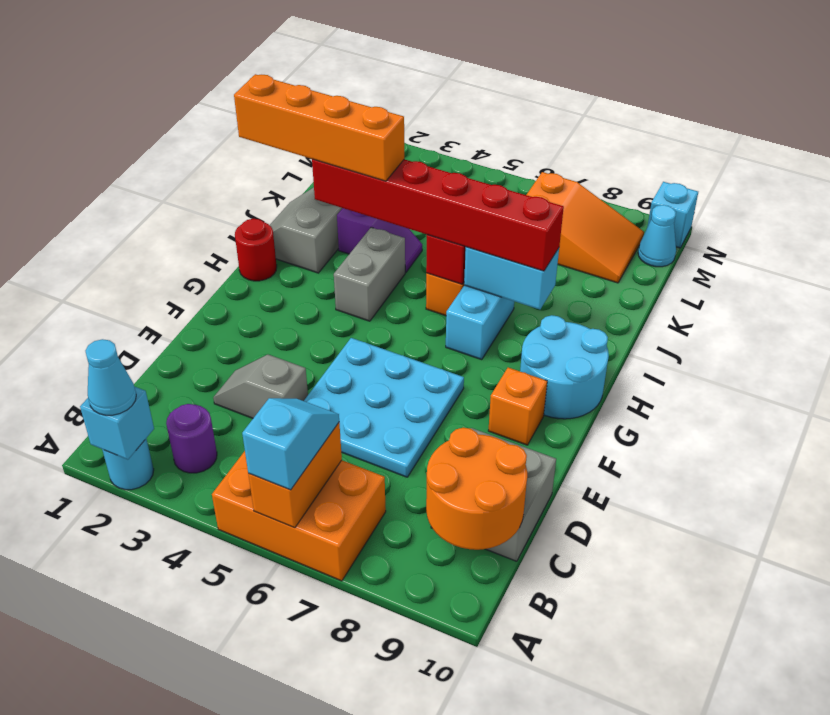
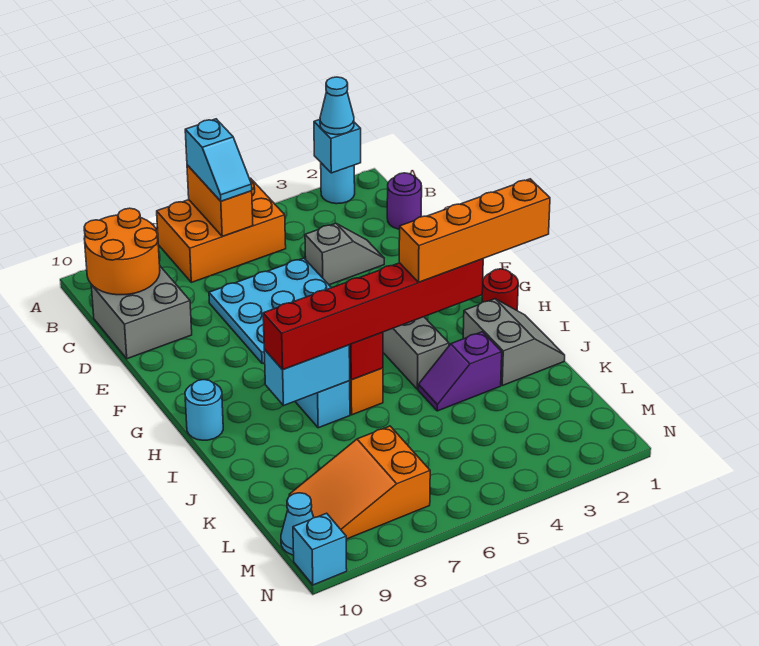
purple round brick B3 level 1 -> purple round brick C1 level 1
orange brick F9 level 1 -> none
cyan round brick G9:H10 level 1 -> cyan round brick H10 level 1

